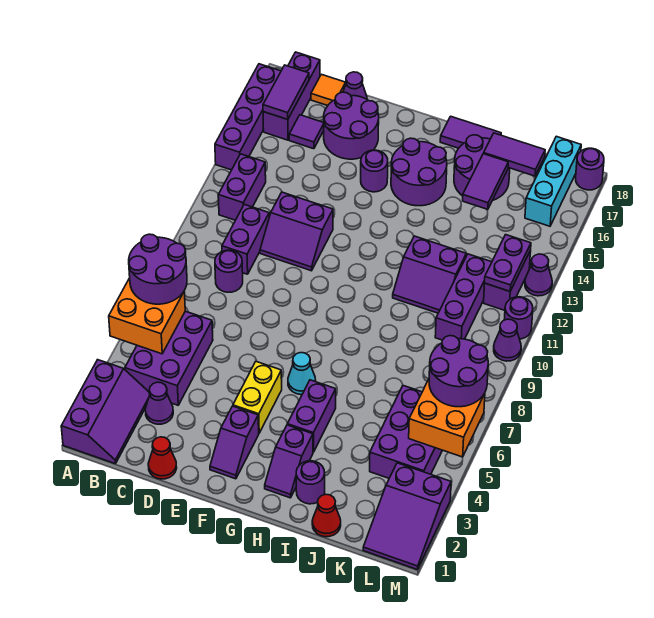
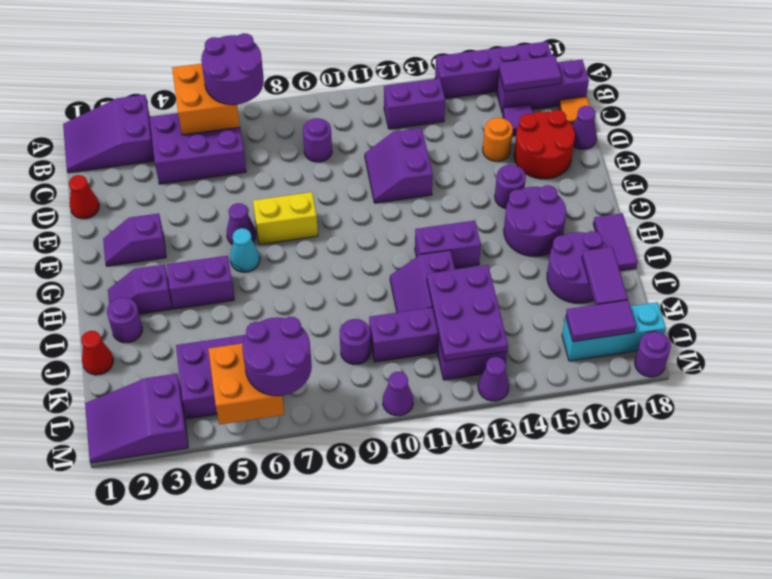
purple slope A1:B3 level 1 top A -> purple slope A1:B3 level 1 top 3
purple cone C3 level 1 -> purple cone F6 level 1
purple brick C10:C11 level 1 -> purple brick H12:H13 level 1
none -> orange round brick D15 level 1
purple round brick D16:E17 level 1 -> red round brick D16:E17 level 1
yellow brick F4:F5 level 1 -> yellow brick F7:F8 level 1
purple tile J15:J16 level 2 -> purple tile L16:L17 level 2
purple plate L12:L13 level 2 -> purple plate J12:L13 level 2
purple round brick M11 level 1 -> purple round brick K9 level 1

